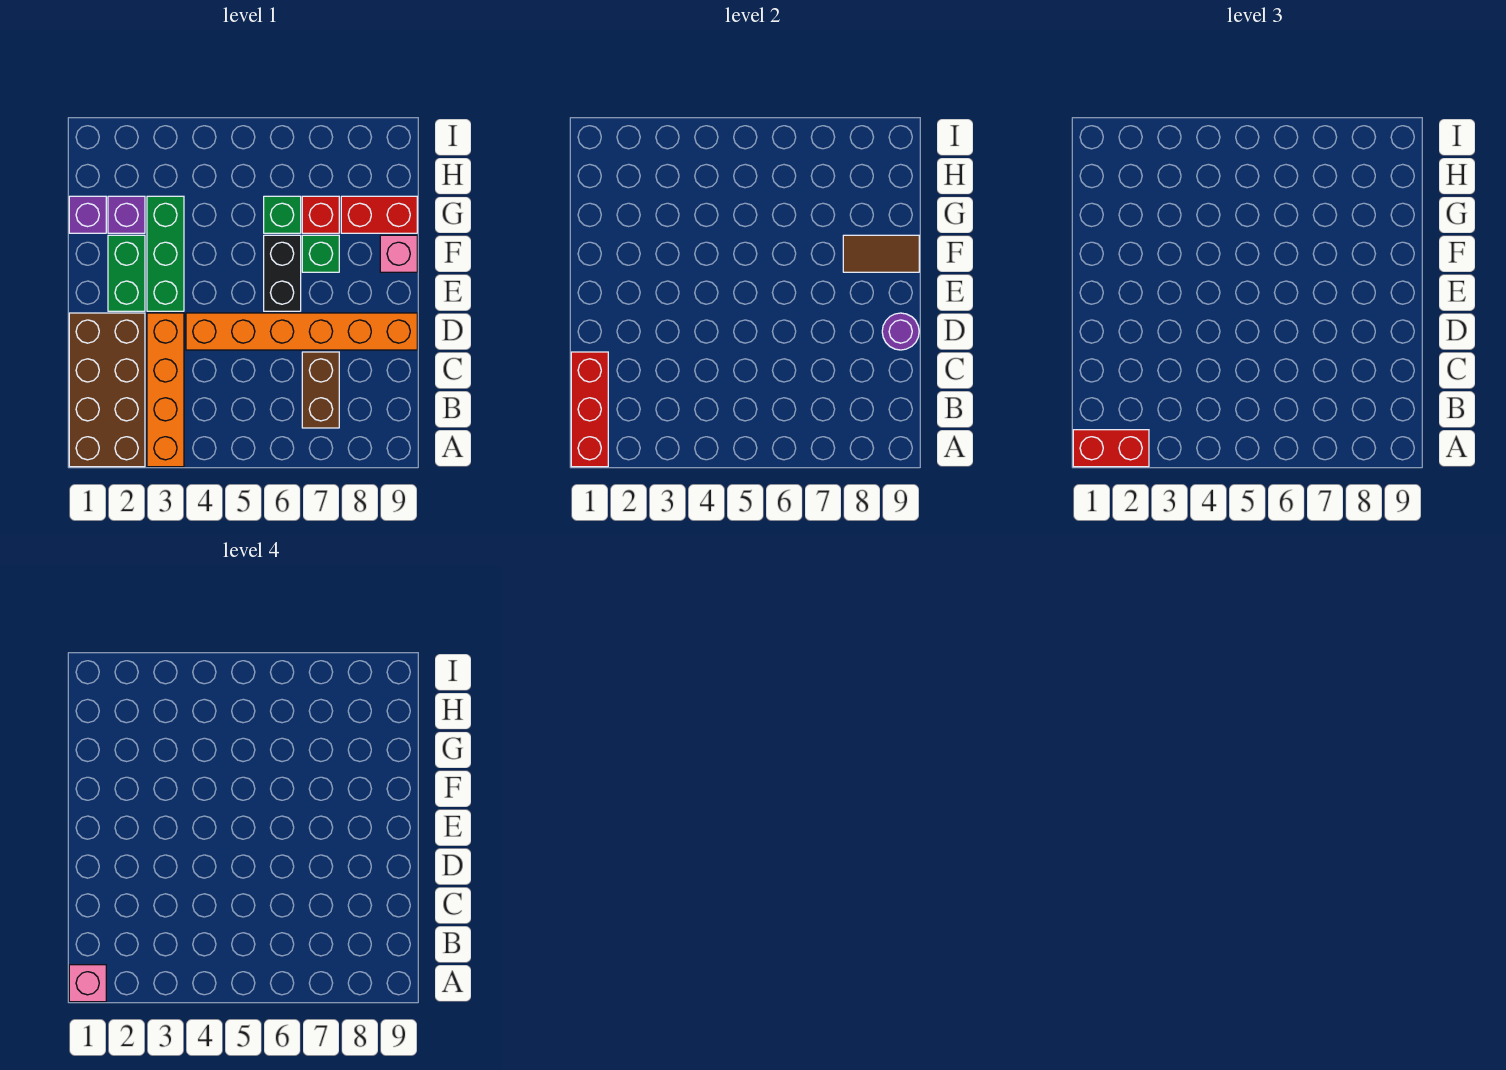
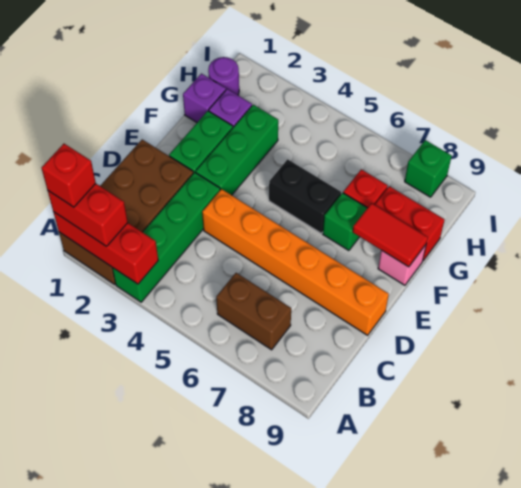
red brick A1:C1 level 2 -> red brick A1:A3 level 2
pink brick A1 level 4 -> red brick A1 level 4
orange brick A3:D3 level 1 -> green brick A3:D3 level 1
brown brick B7:C7 level 1 -> brown brick B6:B7 level 1
purple round brick D9 level 2 -> purple round brick H1 level 1
black brick E6:F6 level 1 -> black brick F5:F6 level 1
brown tile F8:F9 level 2 -> red tile F8:F9 level 2
green brick G6 level 1 -> green brick I8 level 1

